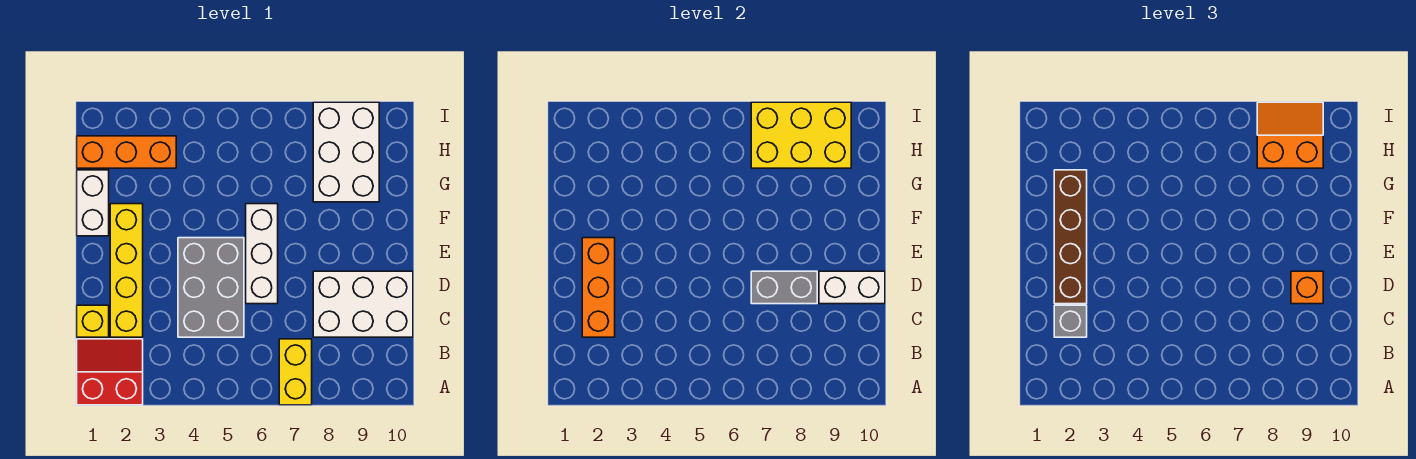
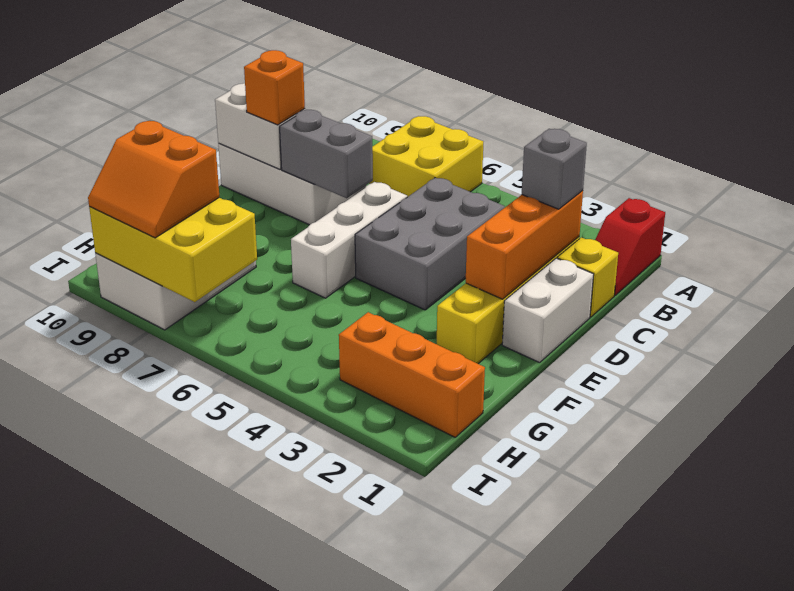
red slope A1:B2 level 1 top A -> red slope A1:B1 level 1 top A
yellow brick A7:B7 level 1 -> yellow brick A6:B7 level 1
brown brick D2:G2 level 3 -> none
white brick F1:G1 level 1 -> white brick D1:E1 level 1

